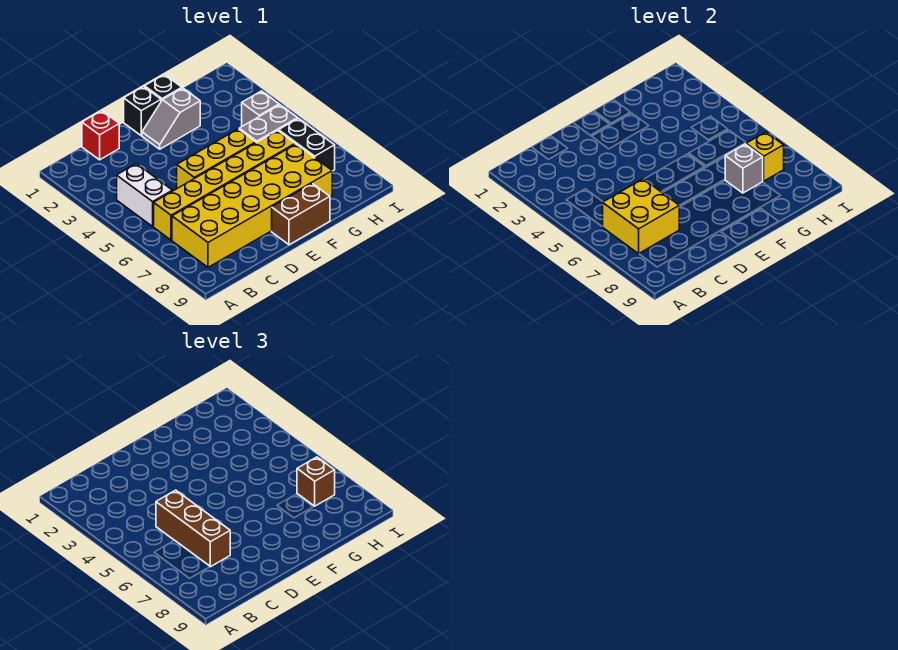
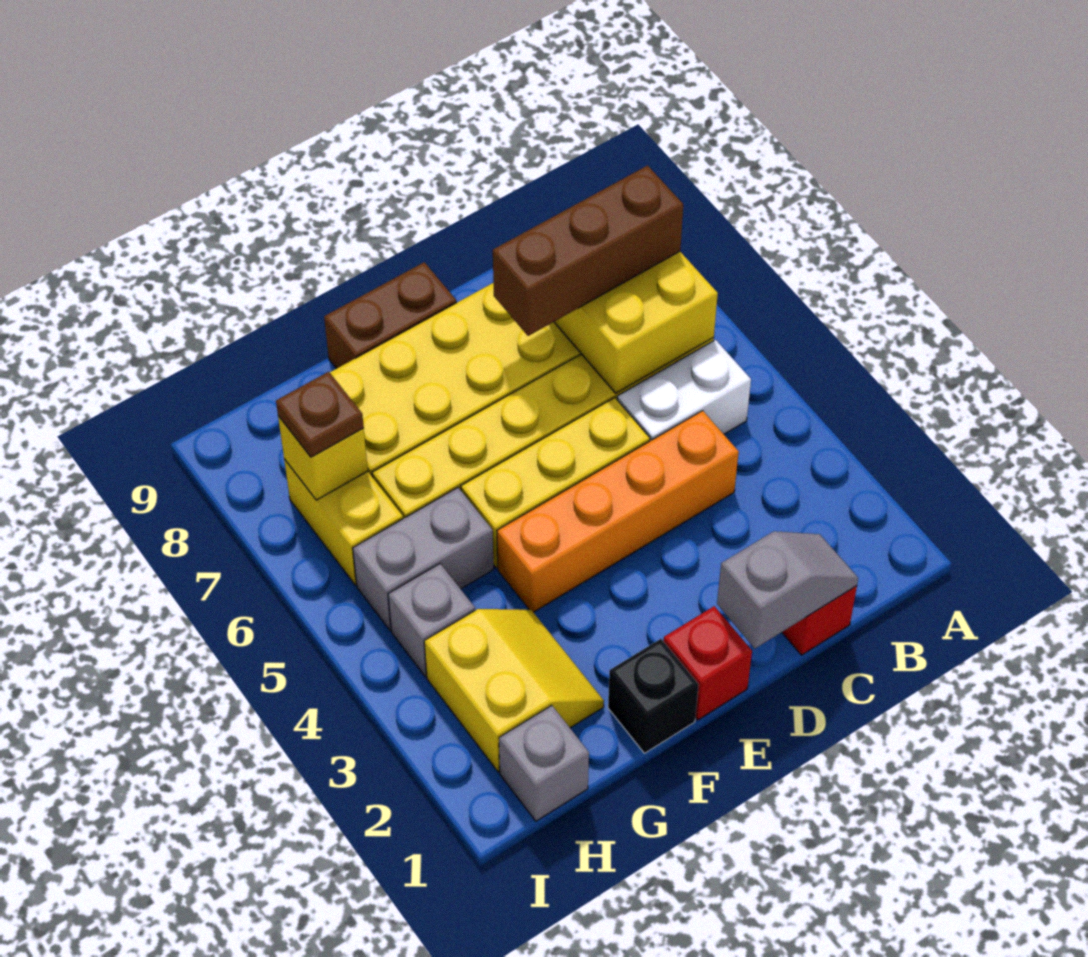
white brick B4:B5 level 1 -> white brick B5:C5 level 1
none -> orange brick C4:F4 level 1
brown brick C5:C7 level 3 -> brown brick B7:D7 level 3
black brick E1 level 1 -> red brick E1 level 1
grey slope E2:F2 level 1 top F -> grey slope C1:D1 level 2 top D
none -> yellow slope G2:H3 level 1 top H
grey brick G7 level 2 -> grey brick H1 level 1
black brick H6:H7 level 1 -> yellow brick H6:H7 level 1
brown brick H7 level 3 -> brown plate H7 level 3

